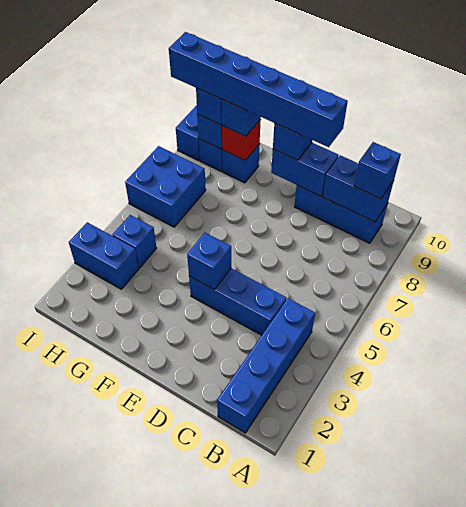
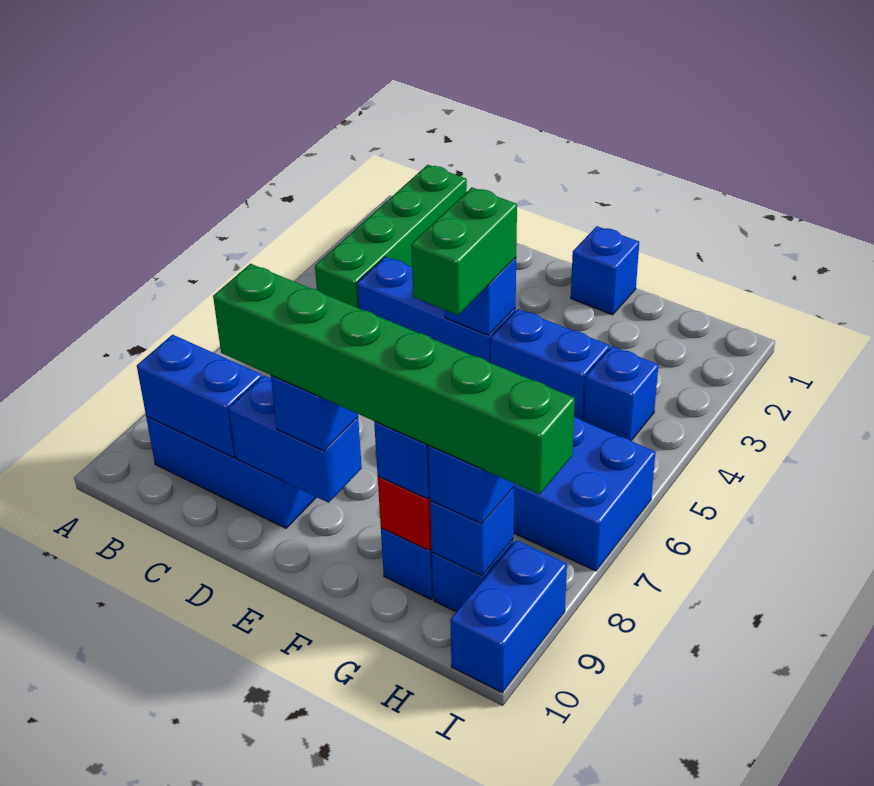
blue brick B1:B4 level 1 -> green brick B1:B4 level 1
blue brick B9 level 3 -> blue brick F1 level 1
blue brick D9:I9 level 4 -> green brick D9:I9 level 4
none -> green brick E4:E5 level 3
blue brick H3:I3 level 1 -> blue brick F4:G4 level 1

